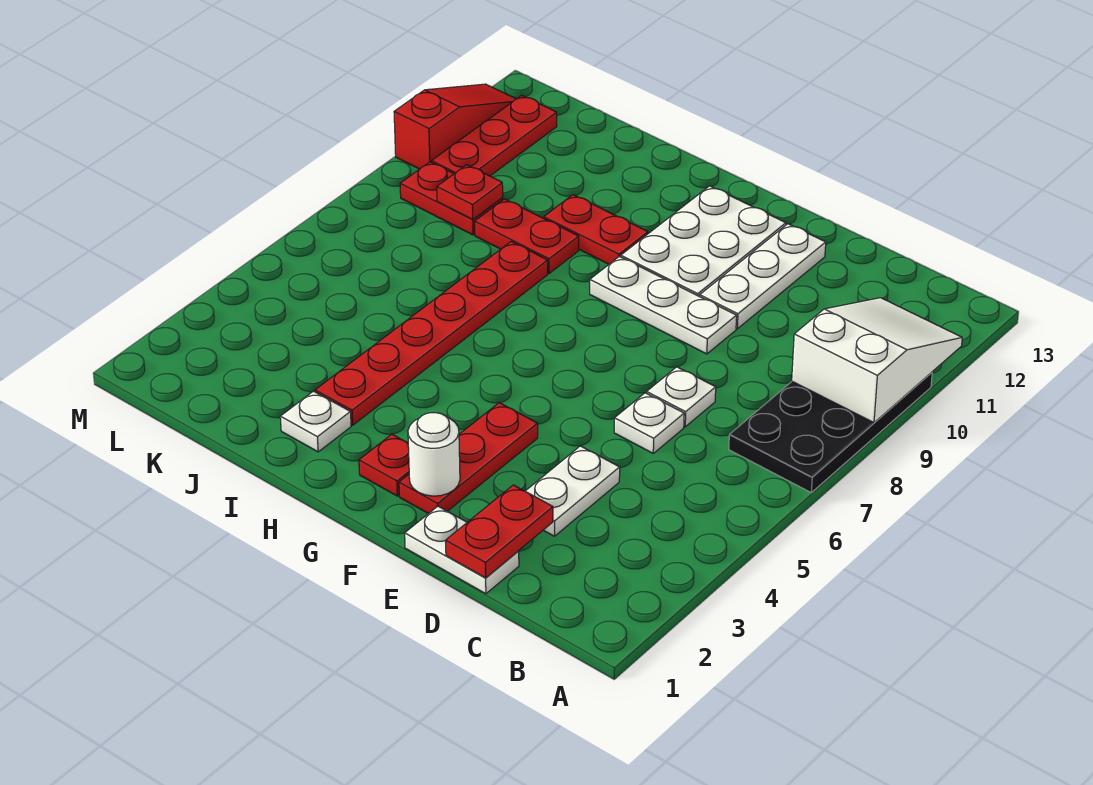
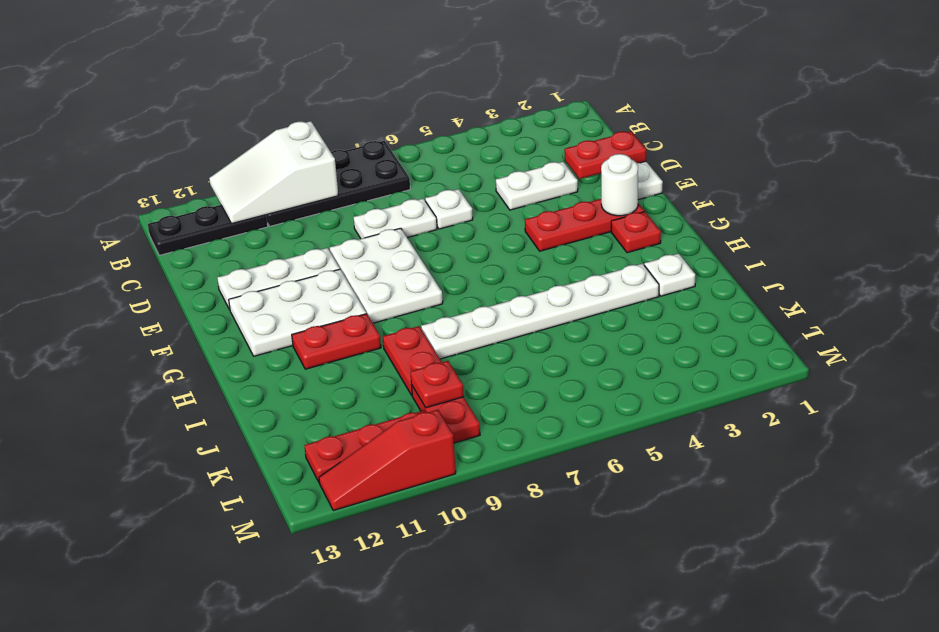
none -> black plate B11:B13 level 1
white plate D7 level 1 -> white plate D7:D8 level 1
white plate E9:G9 level 1 -> white plate E8:G9 level 1
red plate H10:I10 level 1 -> red plate H10:H11 level 1
red plate I3:I8 level 1 -> white plate I3:I8 level 1

